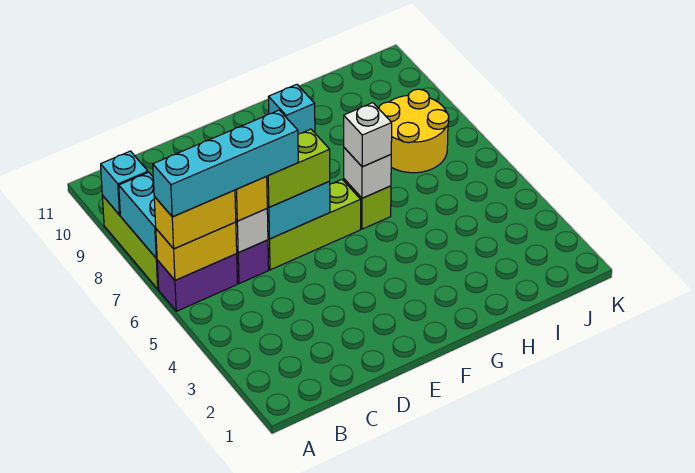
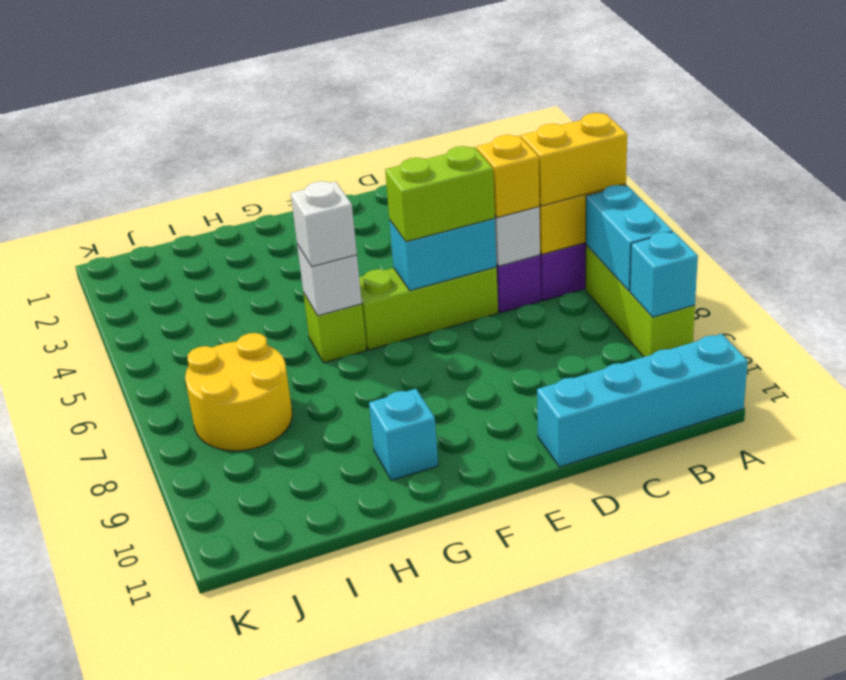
cyan brick A6:D6 level 4 -> cyan brick A11:D11 level 1

